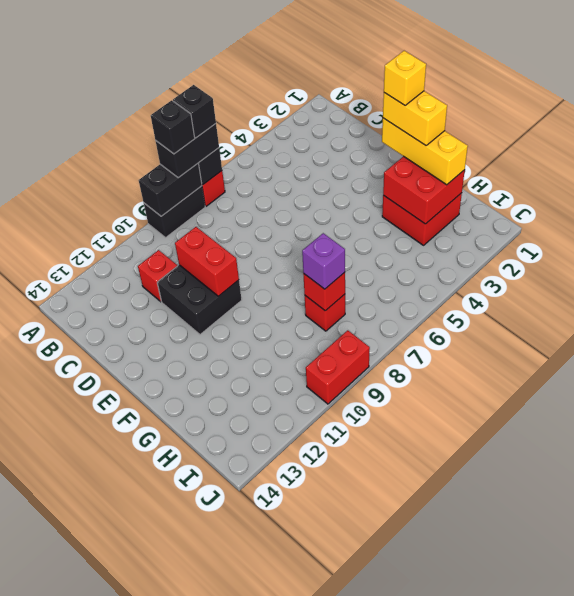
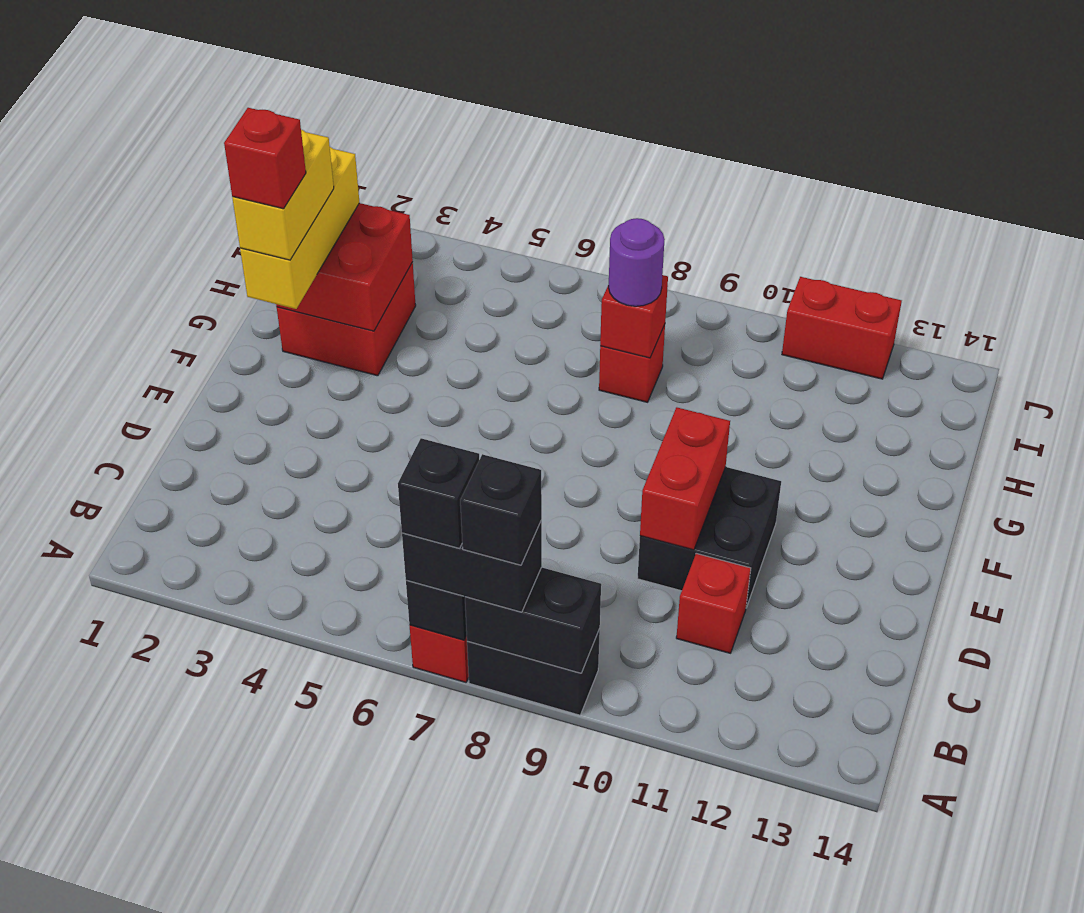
yellow brick F2 level 5 -> red brick F2 level 5
purple brick H8 level 3 -> purple round brick H8 level 3
red brick J9:J10 level 1 -> red brick J11:J12 level 1

